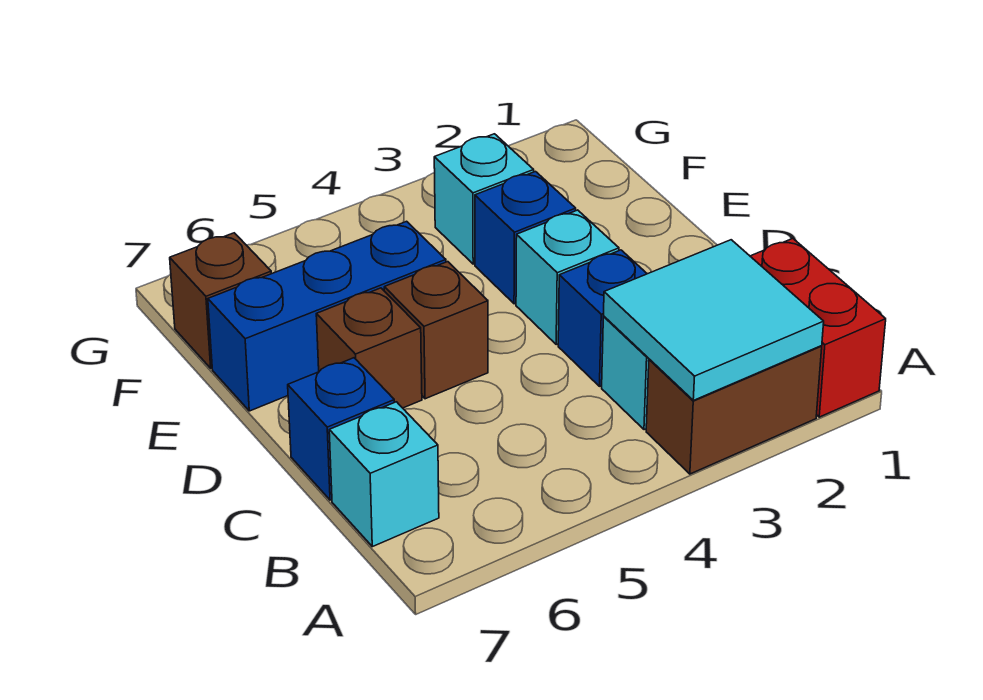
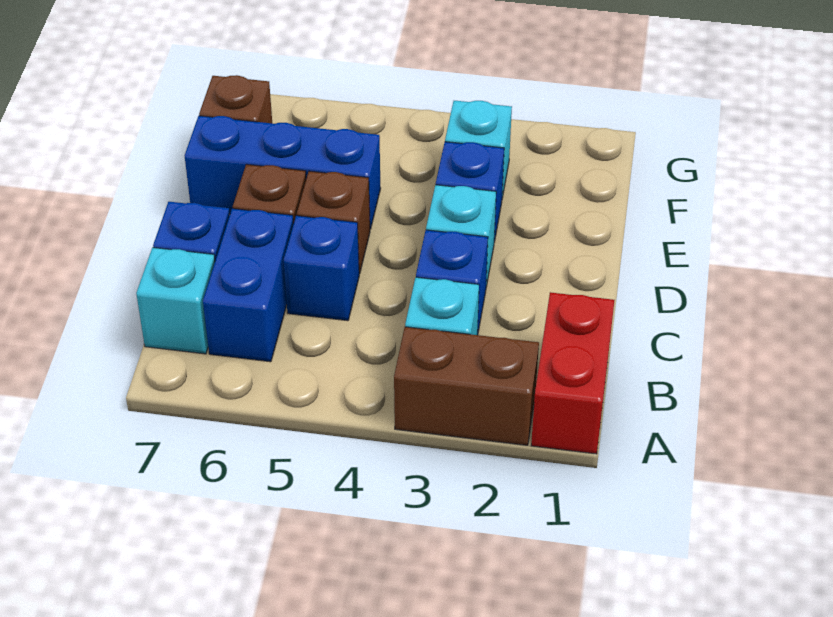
cyan tile A2:B3 level 2 -> none
none -> blue brick B6:C6 level 1
none -> blue brick C5 level 1

